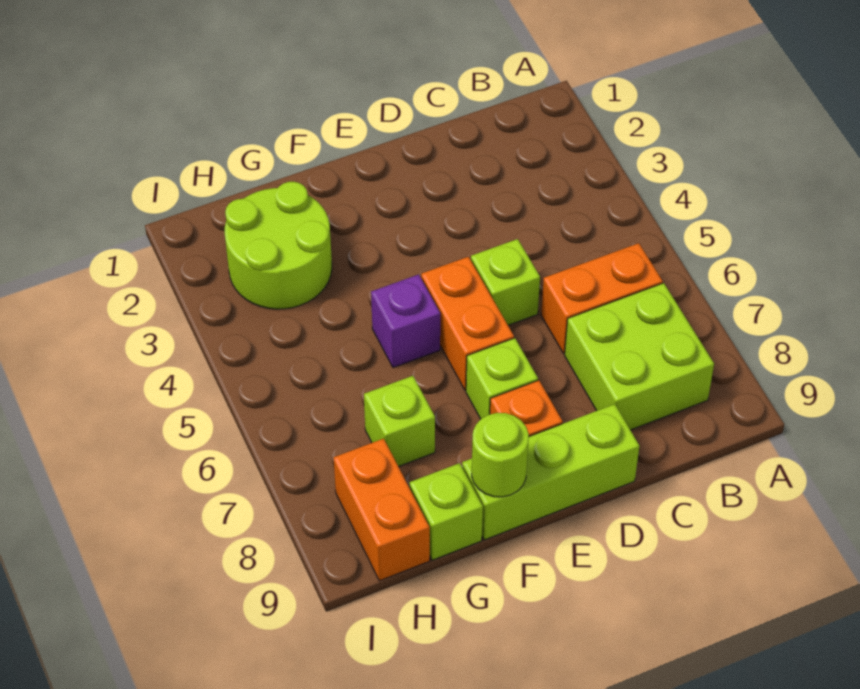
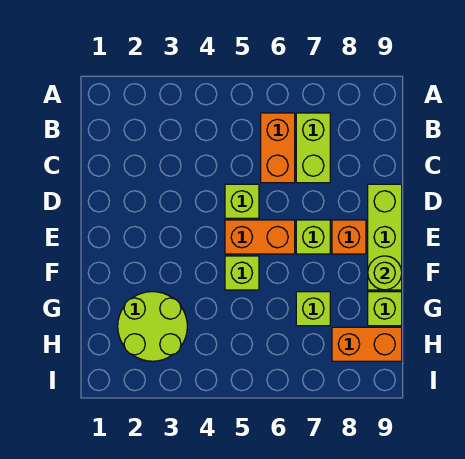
lime brick B7:C8 level 1 -> lime brick B7:C7 level 1
purple brick F5 level 1 -> lime brick F5 level 1

